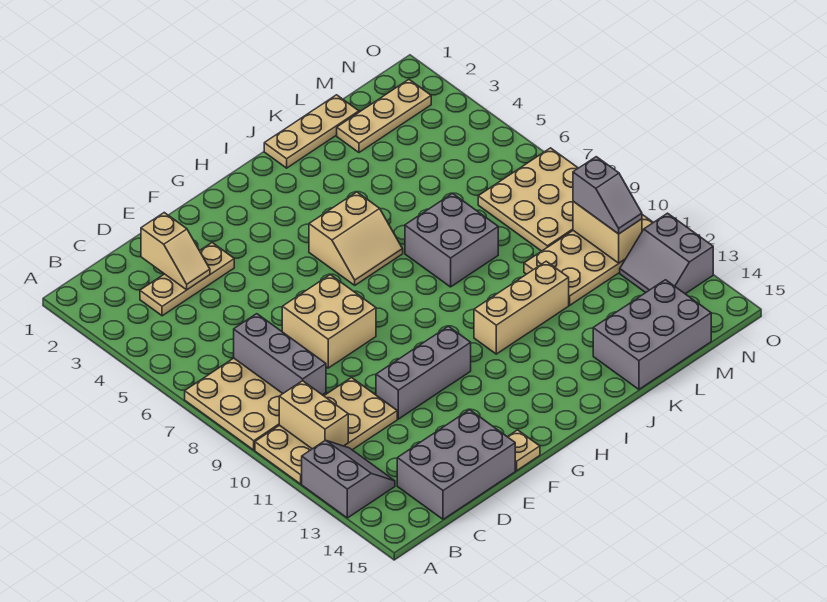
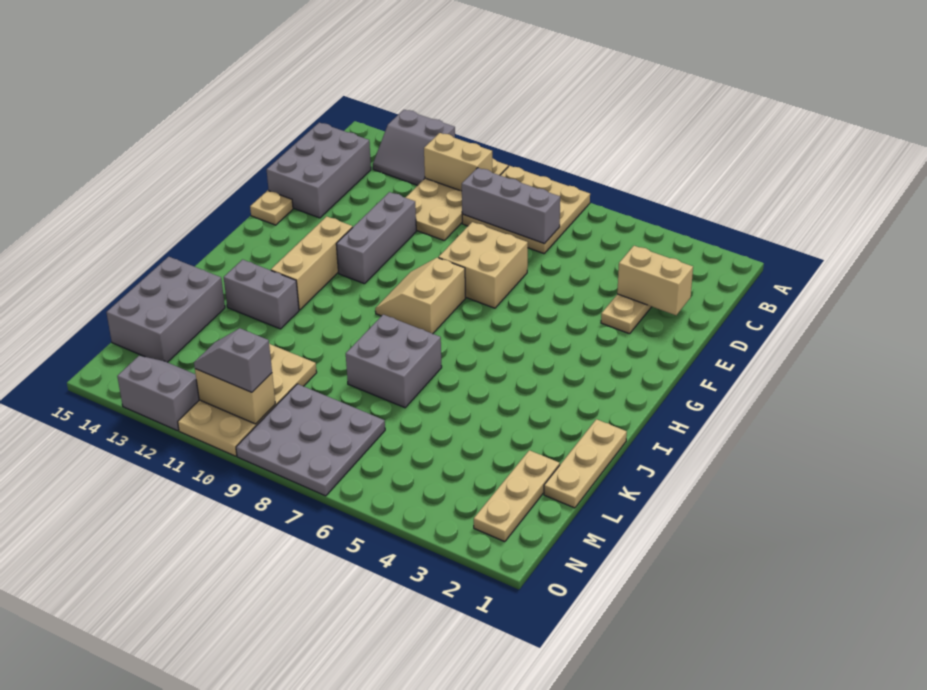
tan slope D2:D3 level 2 top 2 -> tan brick D2:D3 level 2
tan slope H5:I6 level 1 top 5 -> tan slope G8:H9 level 1 top 8
tan brick I11:K11 level 1 -> tan brick G12:I12 level 1
none -> grey brick J12:J13 level 1
tan plate M7:O9 level 1 -> grey plate M7:O9 level 1

